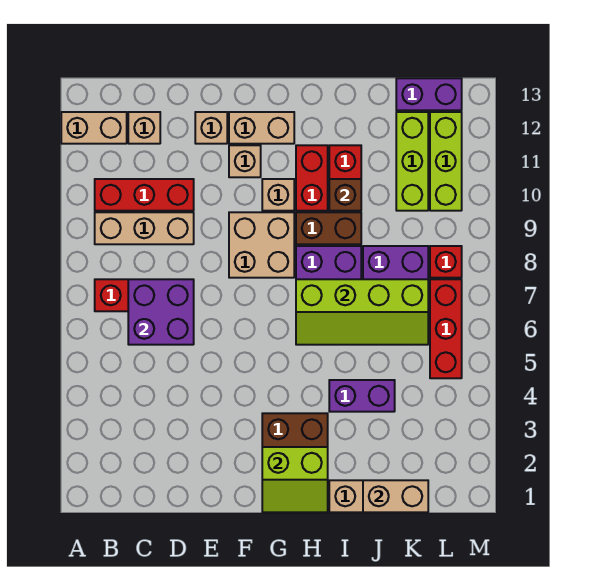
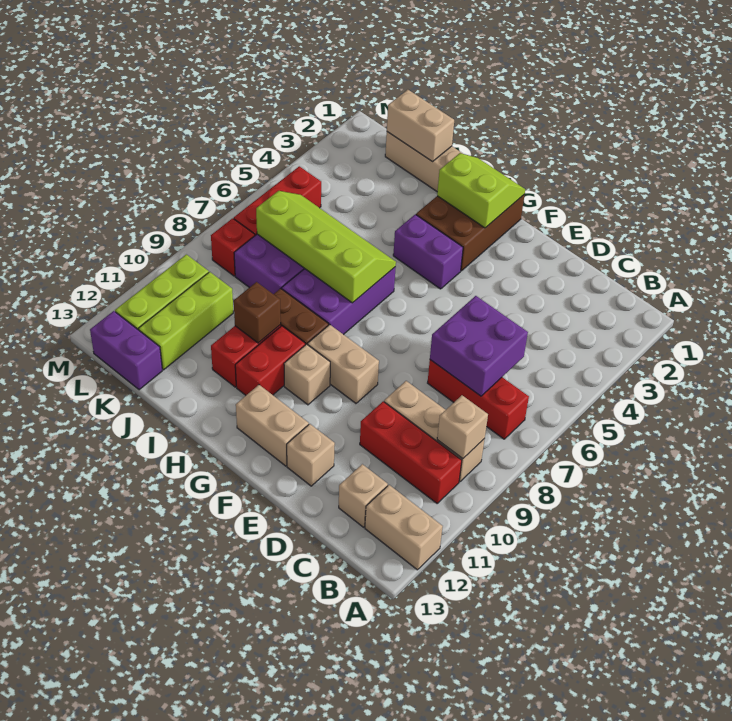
tan brick F8:G9 level 1 -> tan brick F9:G9 level 1
tan brick F11 level 1 -> tan brick B9 level 2
purple brick I4:J4 level 1 -> purple brick G4:H4 level 1

